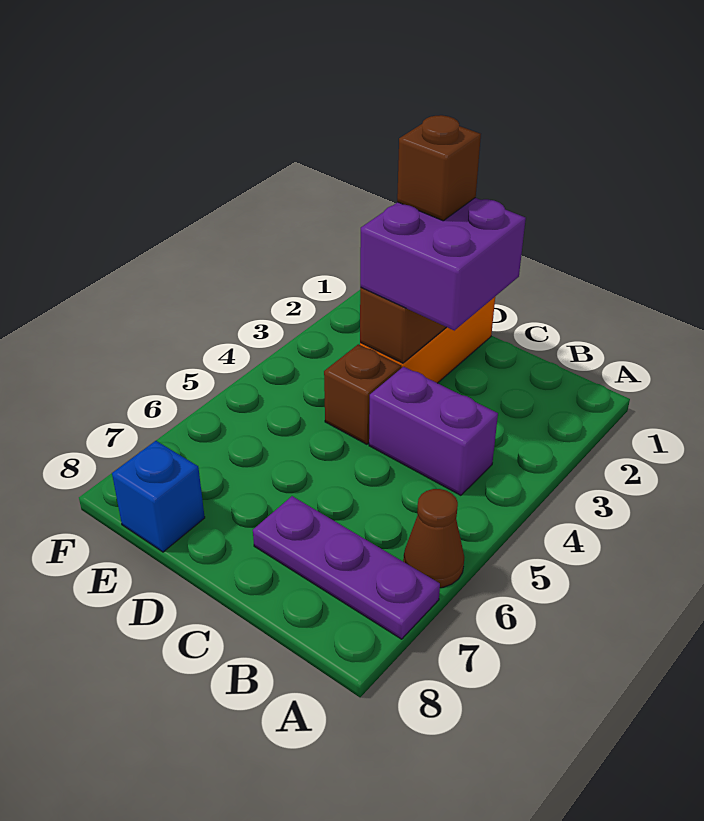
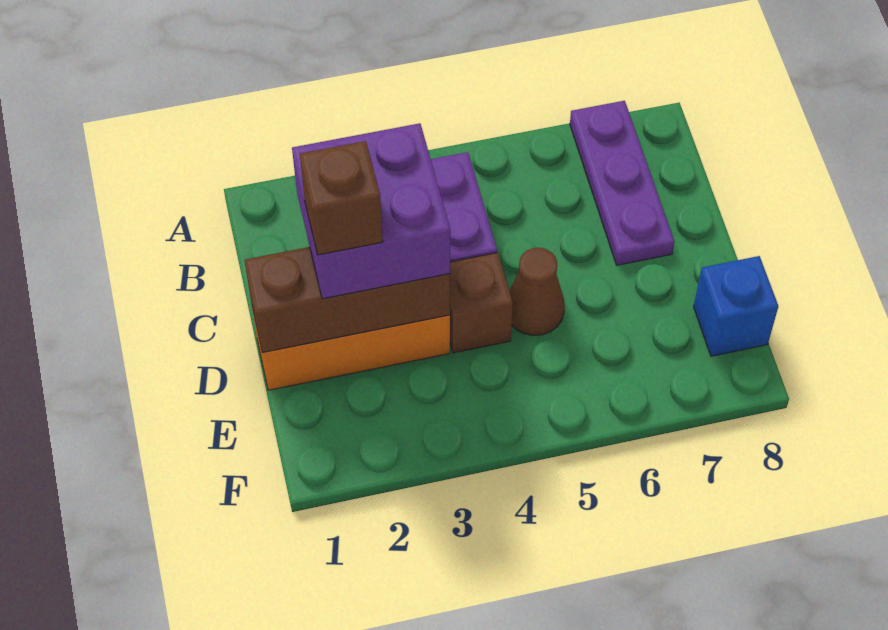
brown cone A6 level 1 -> brown cone D5 level 1

